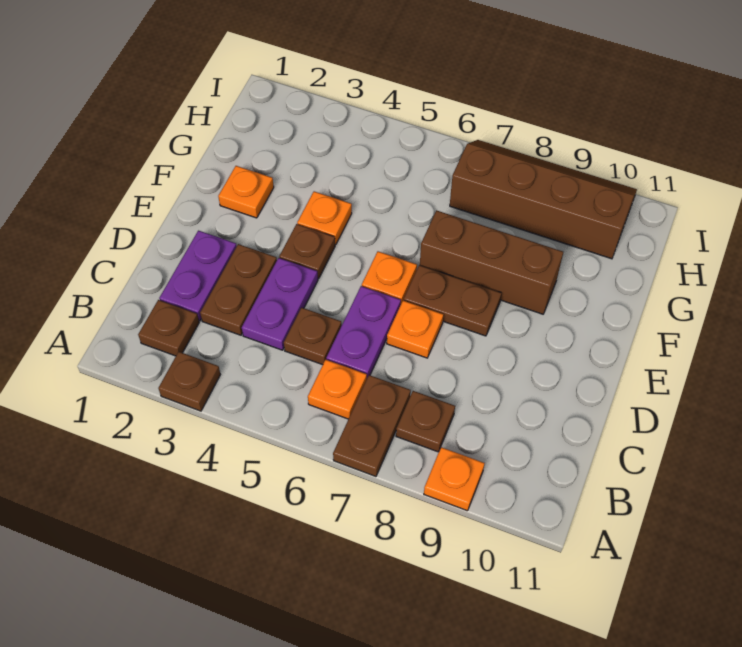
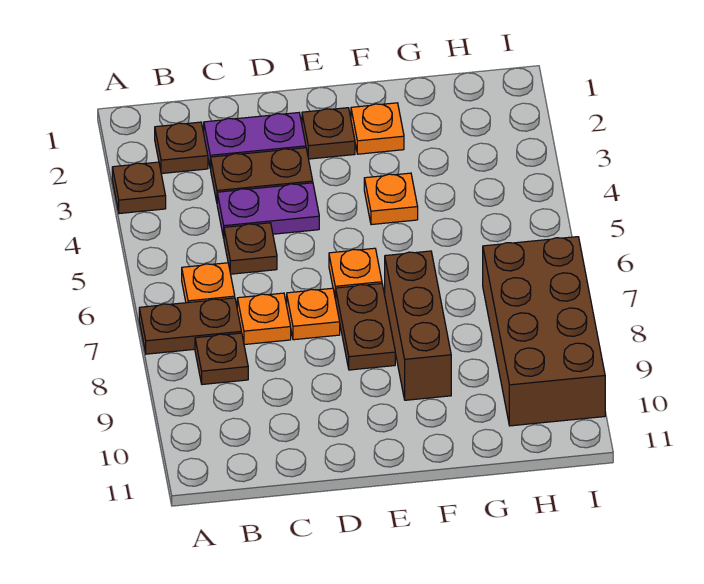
orange plate A9 level 1 -> orange plate C7 level 1
purple plate C6:D6 level 1 -> none
brown plate E4 level 1 -> brown plate E2 level 1
brown slope H7:I10 level 1 top H -> brown brick H7:I10 level 1

